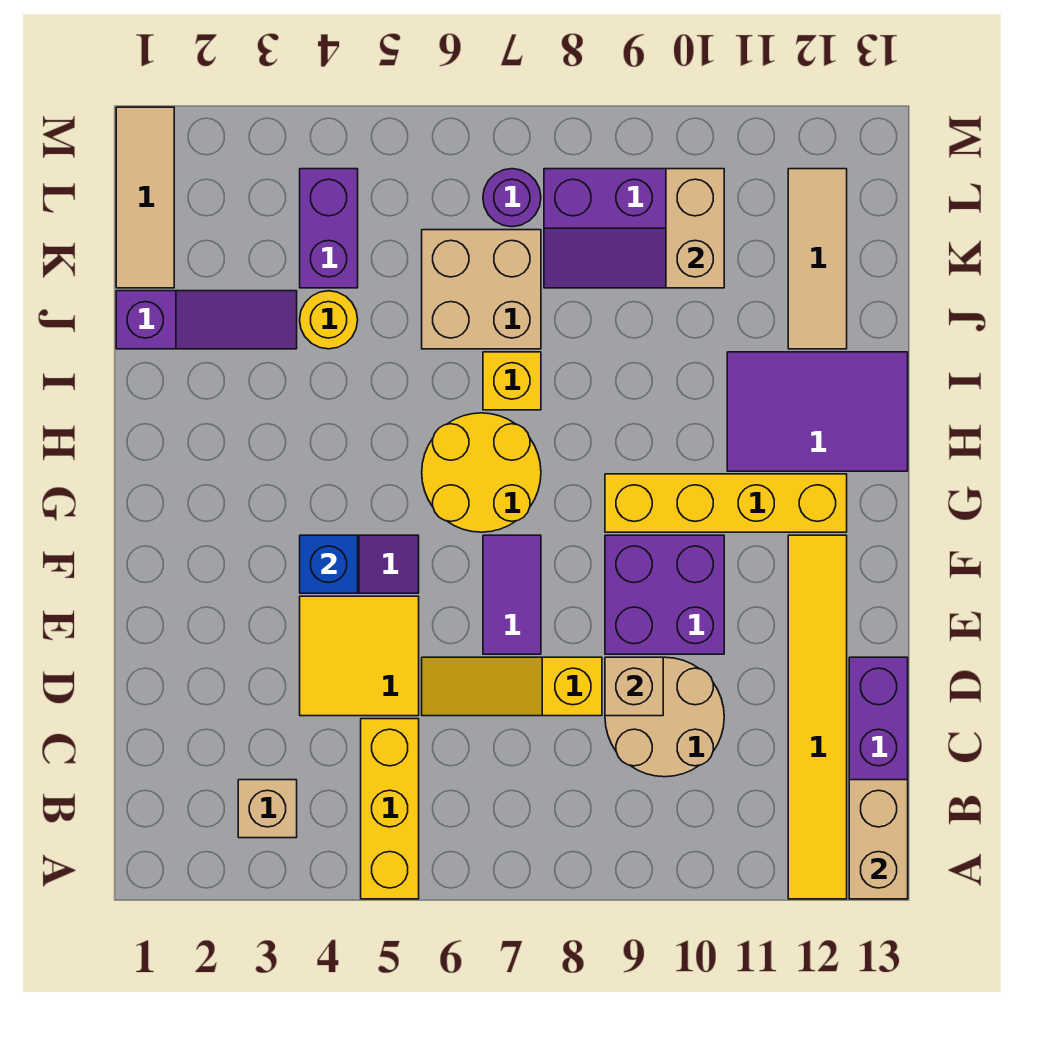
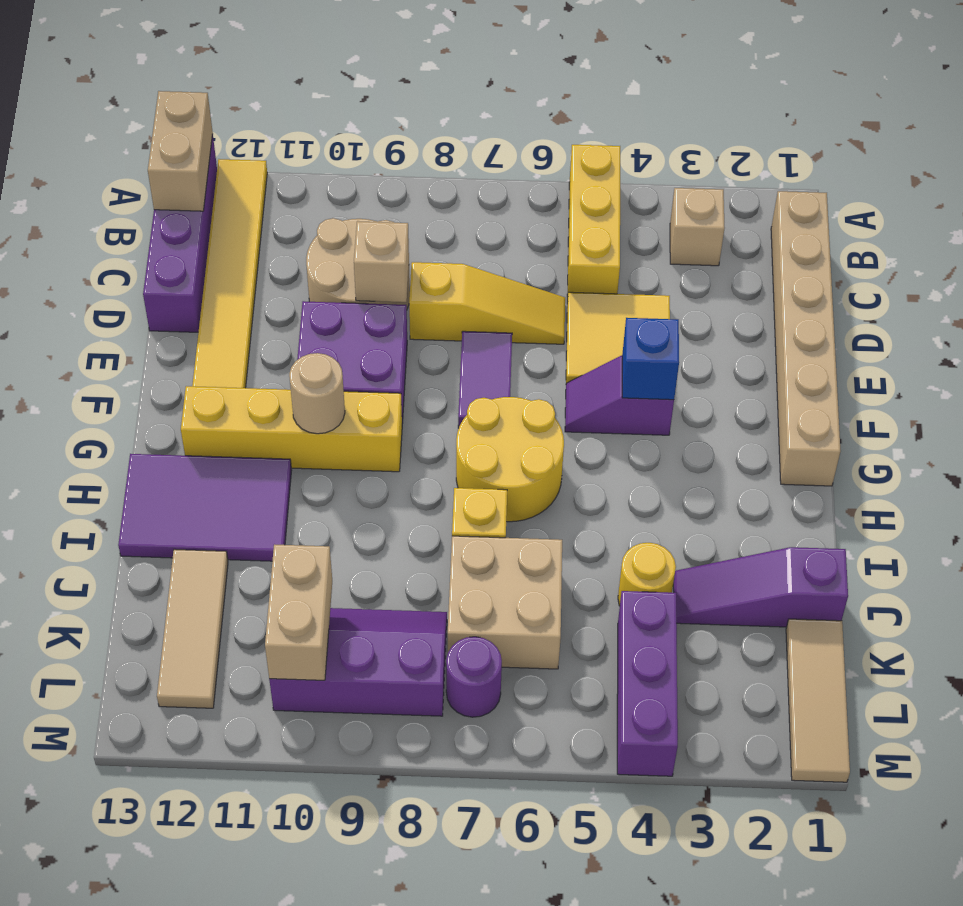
none -> tan brick B1:G1 level 1
none -> tan round brick G10 level 2
purple brick K4:L4 level 1 -> purple brick K4:M4 level 1

